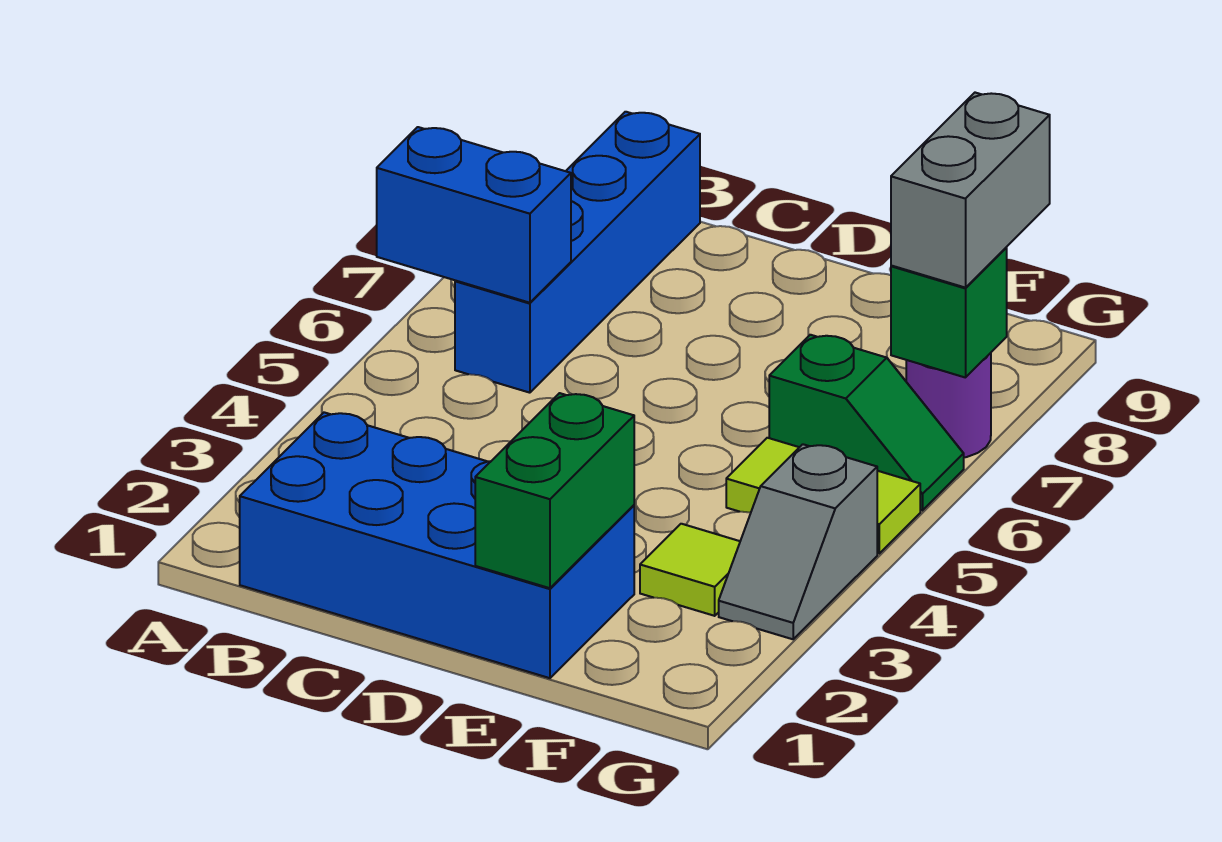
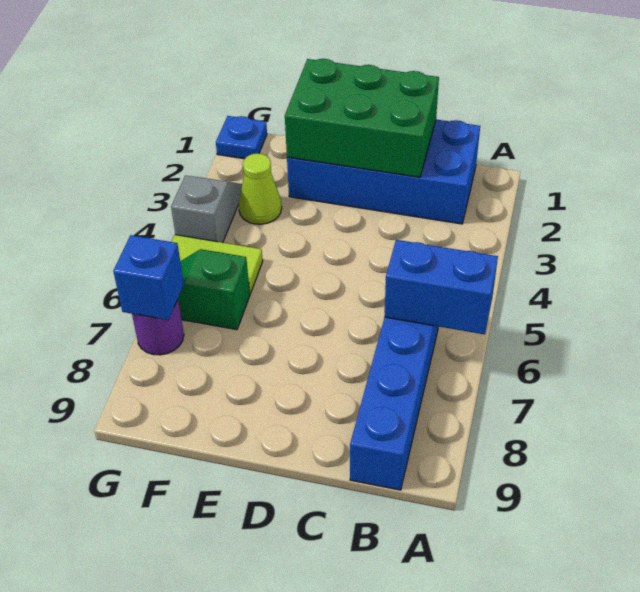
green brick E1:E2 level 2 -> green brick C1:E2 level 2
lime tile F3 level 1 -> lime cone F3 level 1
none -> blue plate G1 level 1
green brick G7 level 2 -> blue brick G7 level 2
grey brick G7:G8 level 3 -> none

